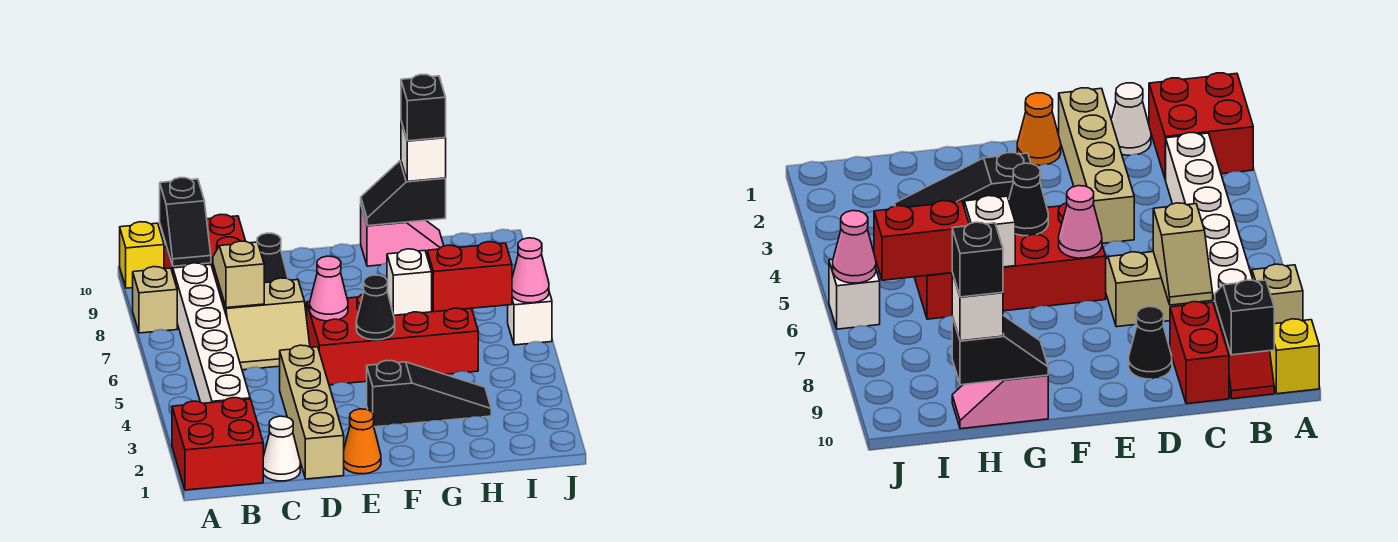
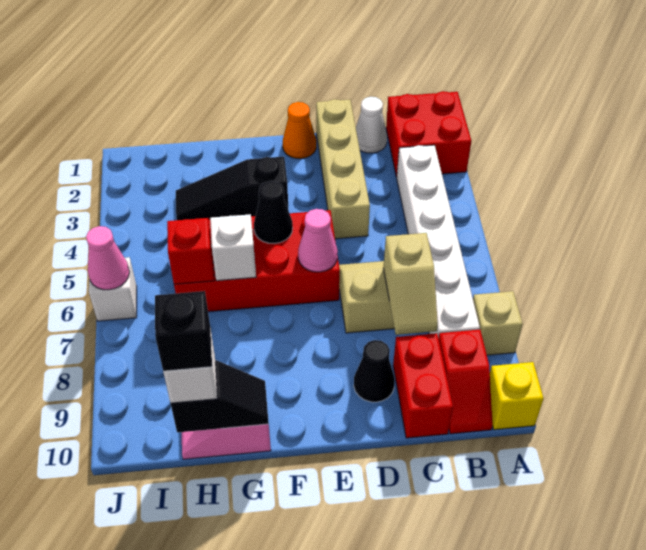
black slope B9:B10 level 2 top 10 -> none
red brick H6:I6 level 2 -> red brick H6 level 2

